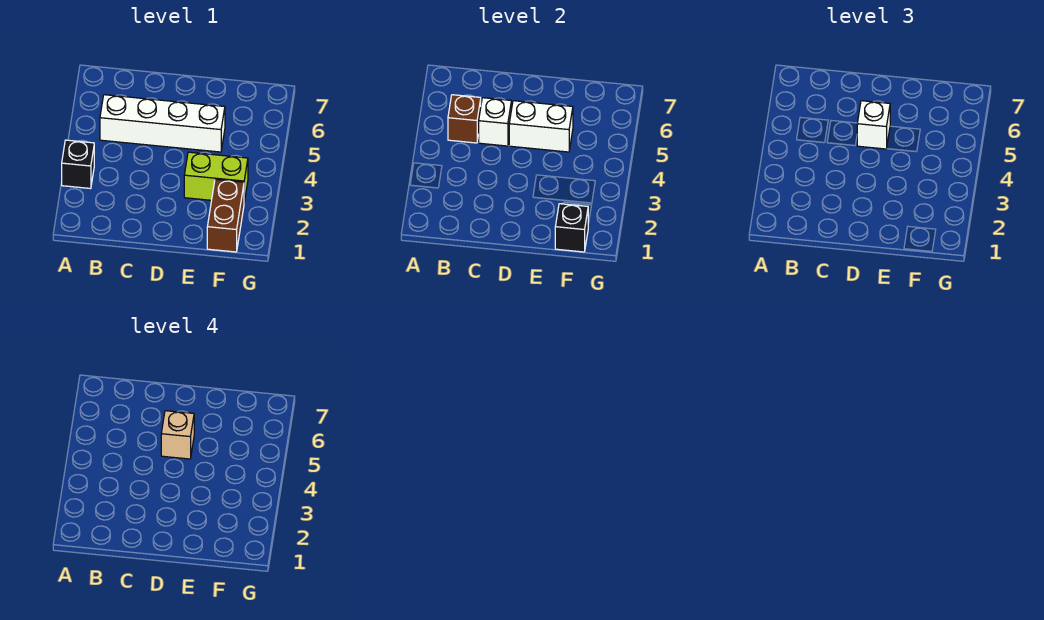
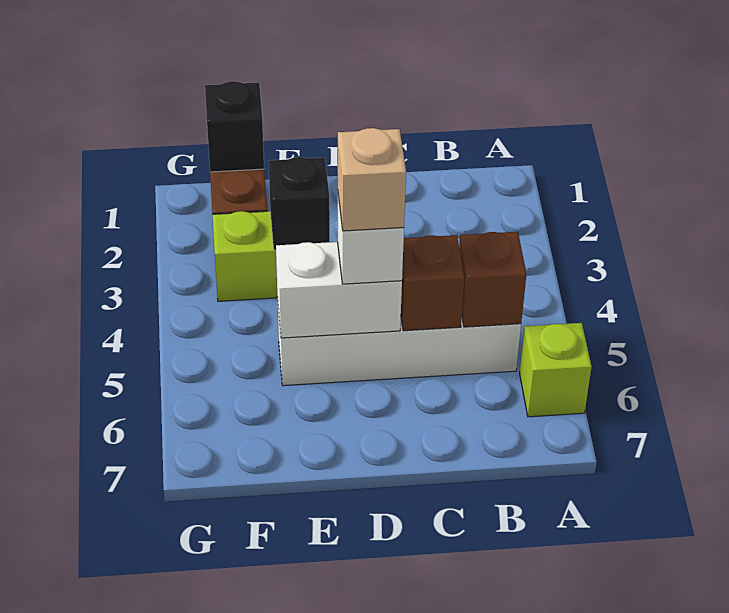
black brick A3 level 1 -> black brick E3 level 2
none -> lime brick A6 level 1
white brick C5 level 2 -> brown brick C5 level 2

